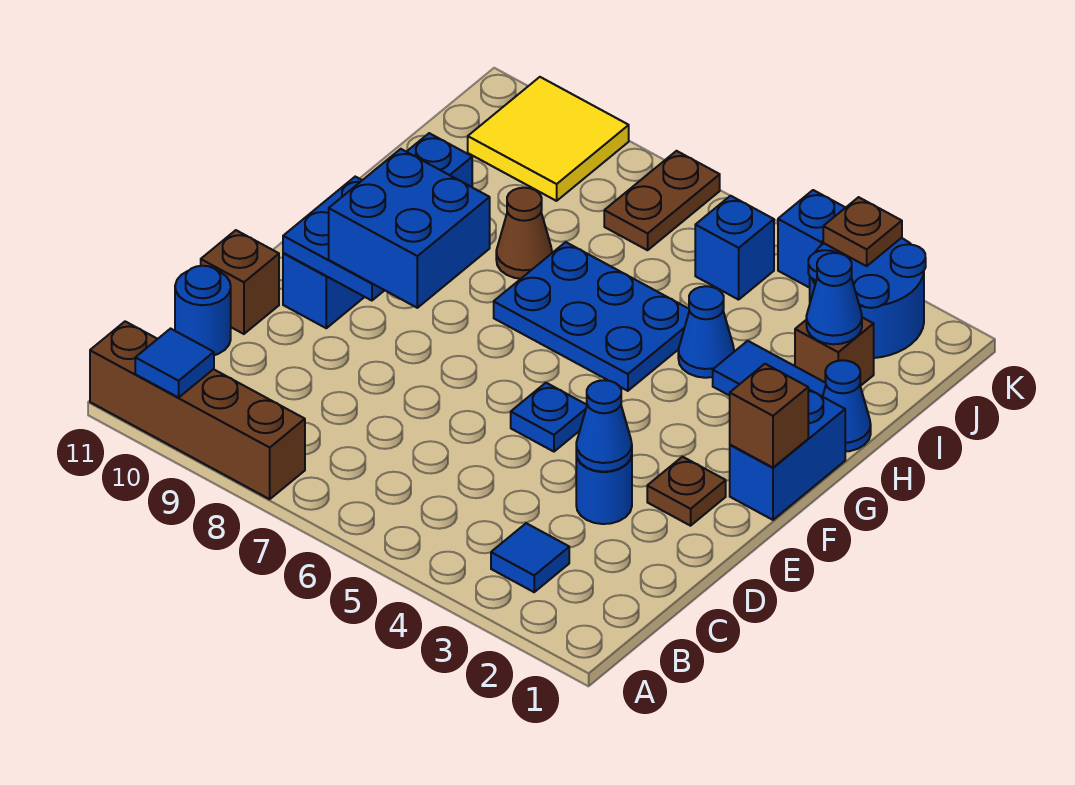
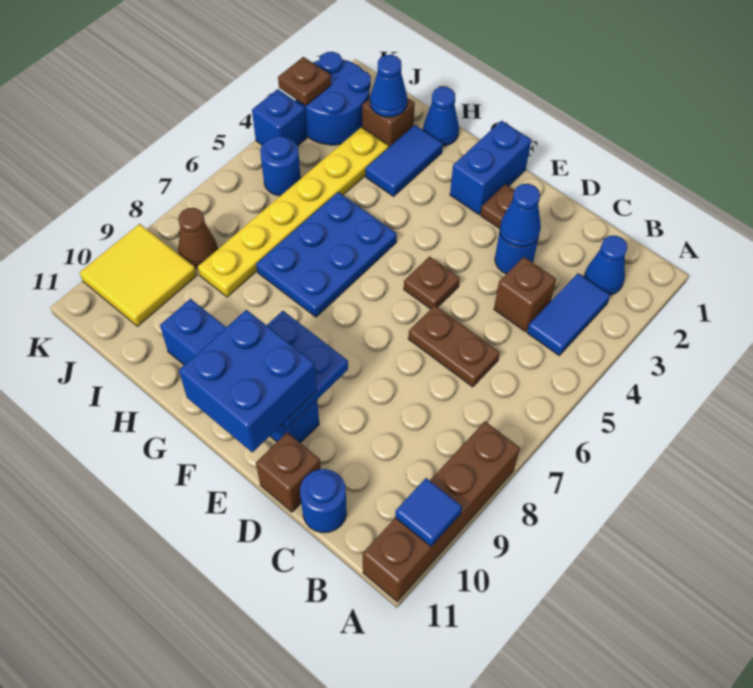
blue tile B3 level 1 -> blue tile B3:B4 level 1
blue plate E5 level 1 -> brown plate E5 level 1
blue brick E8:F9 level 3 -> blue brick E10:F11 level 3
blue brick F1:G1 level 1 -> blue brick F1:F2 level 1
brown brick F1 level 2 -> brown brick C4 level 1
blue cone H4 level 1 -> blue cone B2 level 1
brown cone H8 level 1 -> brown cone J8 level 1
none -> yellow plate I3:I8 level 1
blue brick J5 level 1 -> blue round brick J5 level 1
brown plate J7:K7 level 1 -> brown plate C6:D6 level 1

